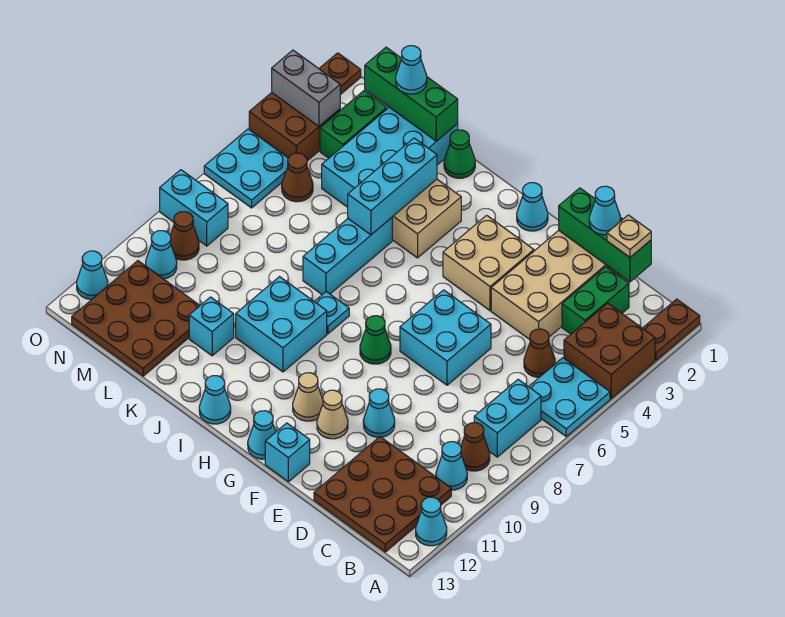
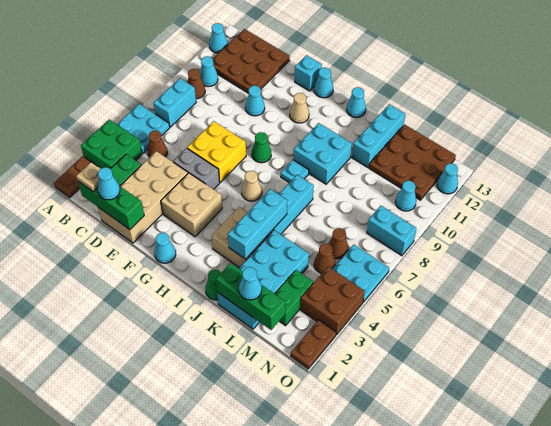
brown brick A3:B4 level 1 -> green brick A3:B4 level 1
cyan brick E6:F7 level 1 -> yellow brick E6:F7 level 1
tan cone F11 level 1 -> tan cone H6 level 1
cyan brick K11 level 1 -> cyan brick K11:K13 level 1
grey brick N3:O3 level 2 -> grey brick E5:F5 level 1
brown cone N9 level 1 -> brown cone M6 level 1

